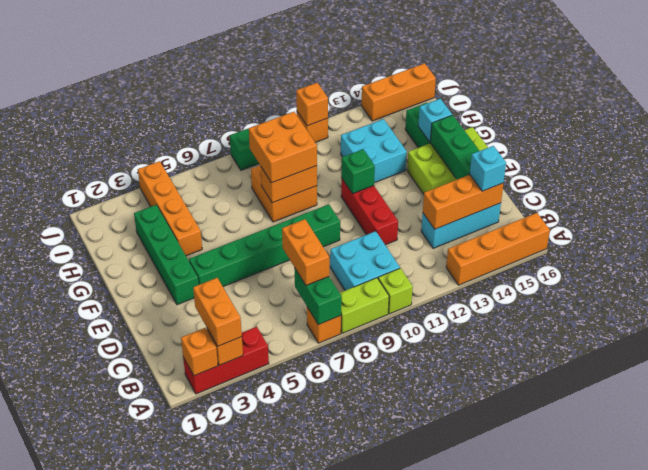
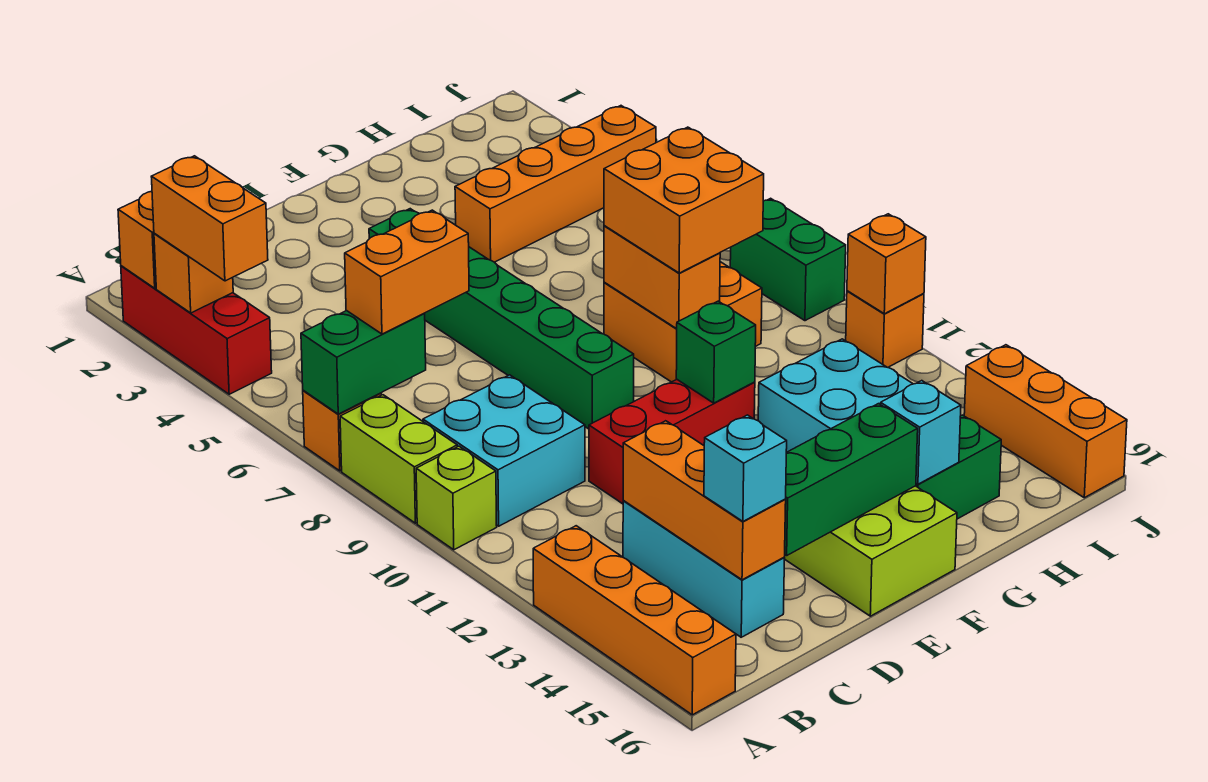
orange brick A3:B3 level 3 -> orange brick A3:A4 level 3
green brick E3:H3 level 1 -> none

